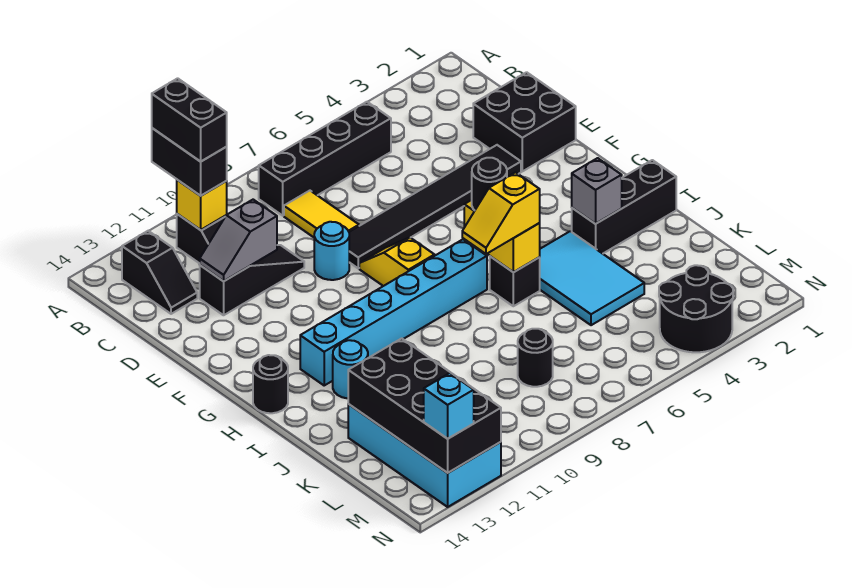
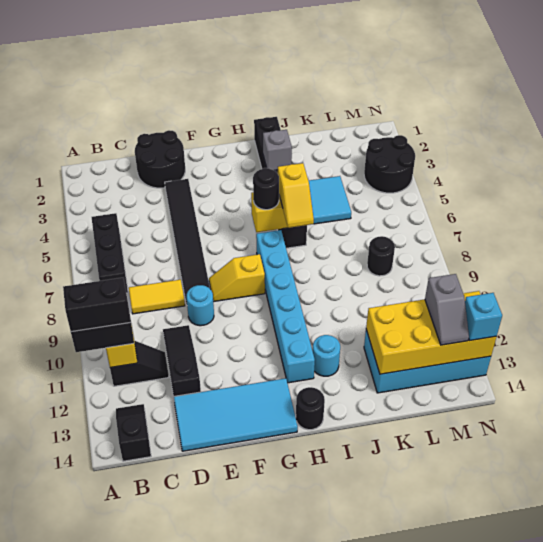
black brick B5:B8 level 1 -> black brick B5:B7 level 1
black slope B13:C13 level 1 top B -> black slope B13:B14 level 1 top 14
black brick D1:E2 level 1 -> black round brick D1:E2 level 1
grey slope D11:D12 level 2 top 11 -> grey slope M12:M13 level 3 top 12
none -> cyan tile D13:G14 level 1
black brick K12:N13 level 2 -> yellow brick K12:N13 level 2

